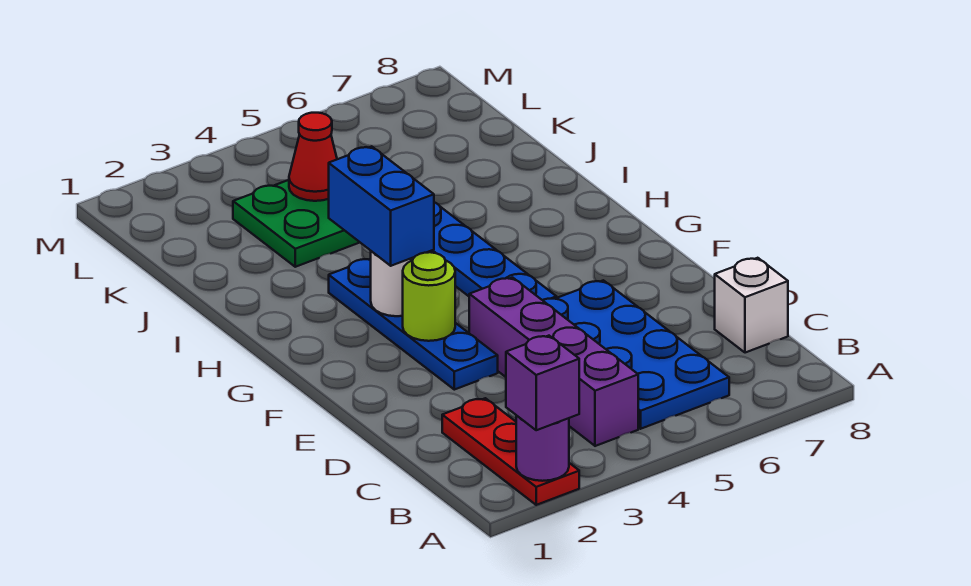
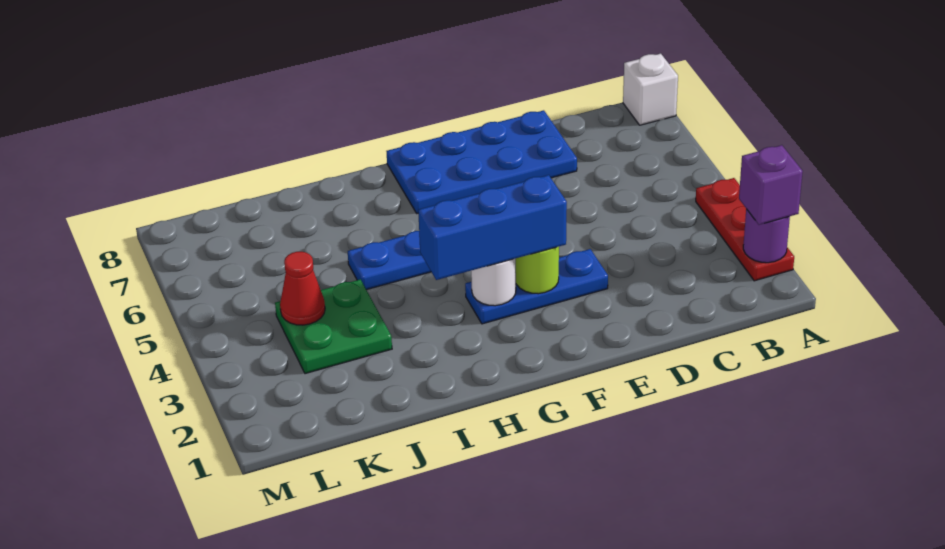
red plate A2:C2 level 1 -> red plate A2:A4 level 1
purple brick B4:E4 level 1 -> none
blue plate B5:E6 level 1 -> blue plate D7:G8 level 1
white brick C8 level 1 -> white brick A8 level 1
blue plate E3:H3 level 1 -> blue plate E3:G3 level 1
blue brick G3:H3 level 3 -> blue brick F3:H3 level 3

